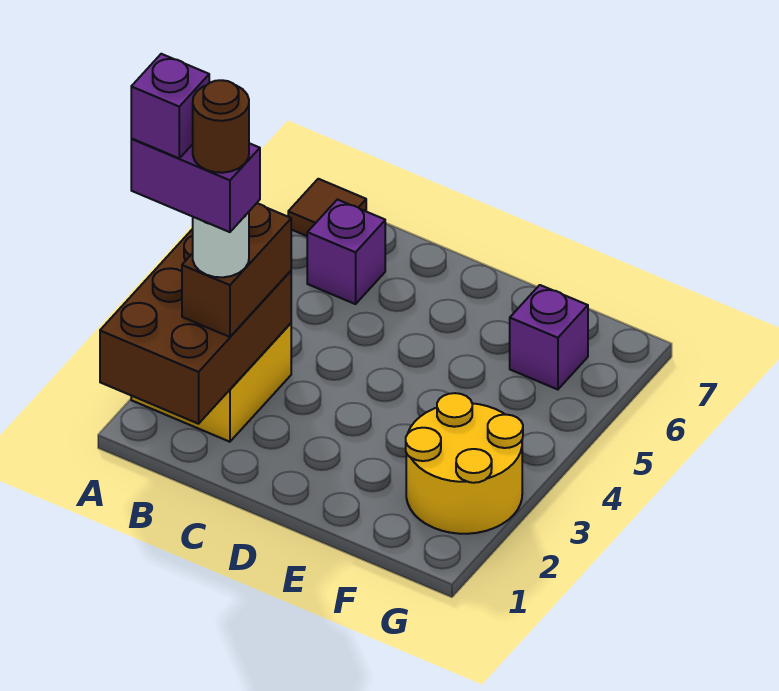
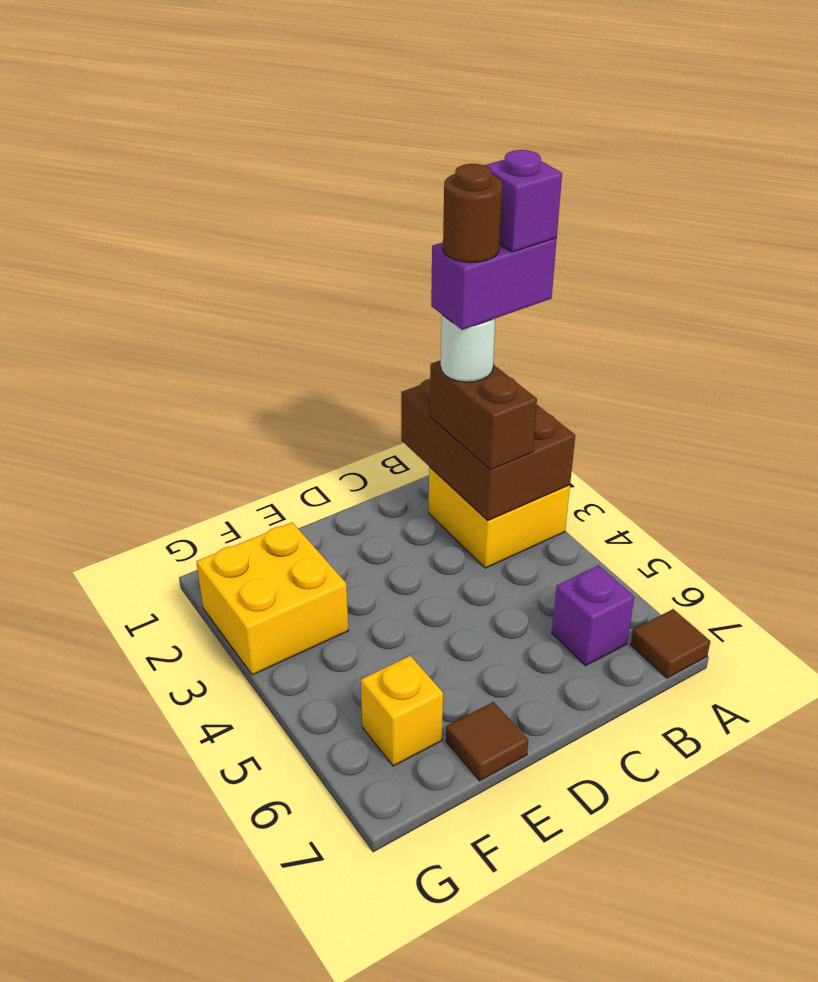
none -> brown tile E7 level 1
yellow round brick F2:G3 level 1 -> yellow brick F2:G3 level 1
purple brick F6 level 1 -> yellow brick F6 level 1

